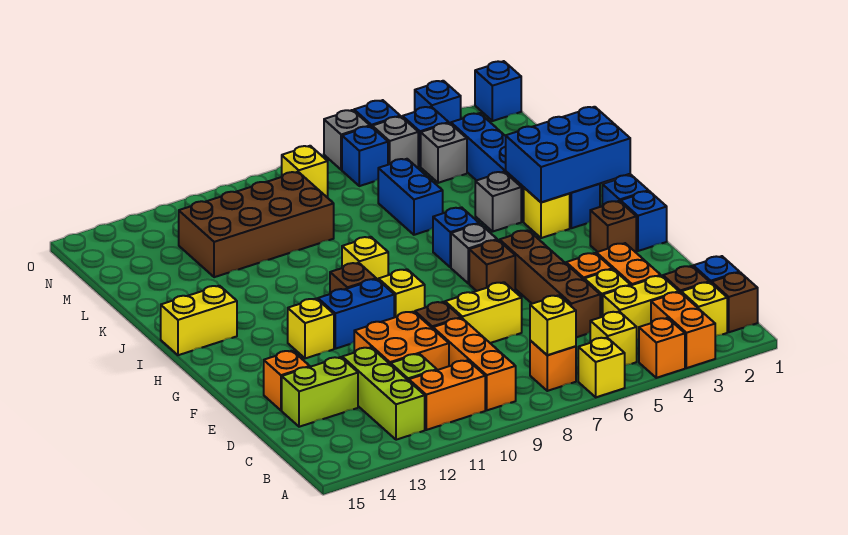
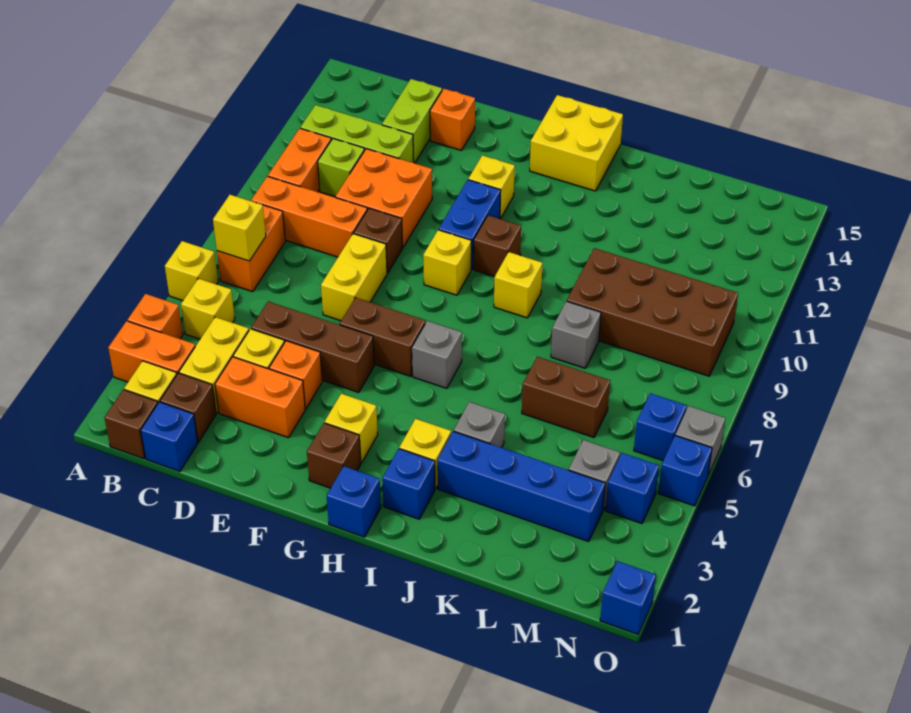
orange brick B7 level 1 -> orange brick B7:B8 level 1
brown brick D5:G5 level 1 -> brown brick D5:F5 level 1
blue brick G1 level 1 -> none
brown brick G6 level 1 -> brown brick F6:G6 level 1
blue brick I1:J3 level 2 -> none
blue brick I6 level 1 -> none
yellow brick I14:I15 level 1 -> yellow brick H14:I15 level 1
blue brick K6:L6 level 1 -> brown brick K6:L6 level 1
brown brick L9:M12 level 1 -> brown brick K9:N10 level 1
grey brick N5 level 1 -> grey brick K8 level 1
yellow brick N8 level 1 -> yellow brick G3 level 1
blue brick O3 level 1 -> none

